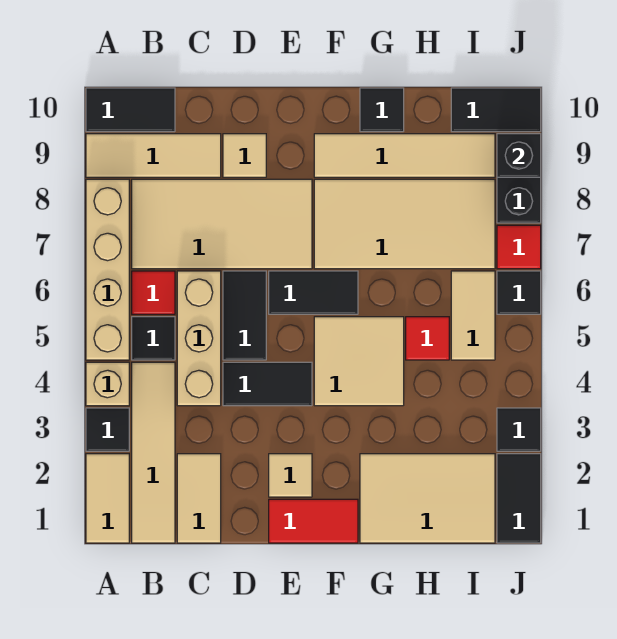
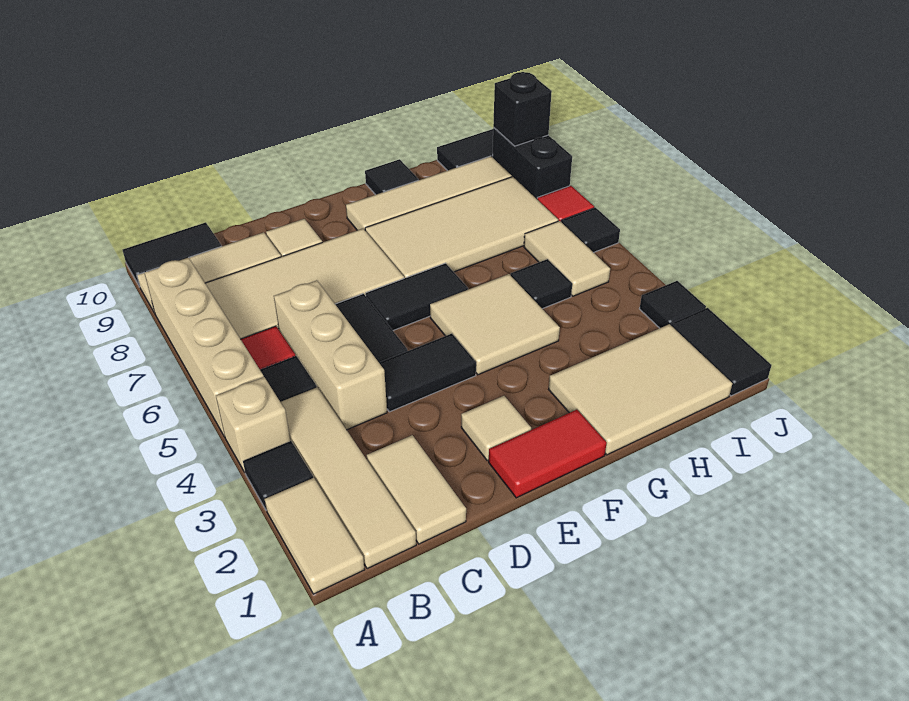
red tile H5 level 1 -> black tile H5 level 1

